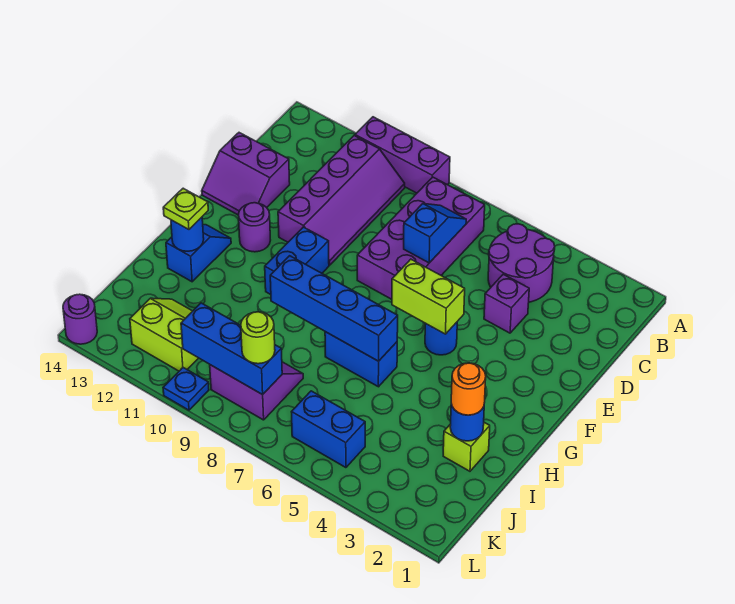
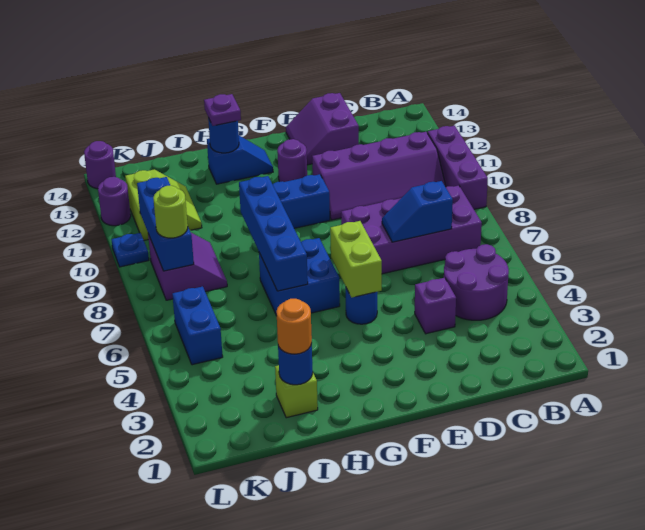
blue slope C7:D7 level 2 top D -> blue slope C7:D7 level 2 top C
blue brick H6:H7 level 1 -> blue brick G6:H7 level 1
lime plate H13 level 3 -> purple plate H13 level 3
none -> purple round brick L12 level 1

